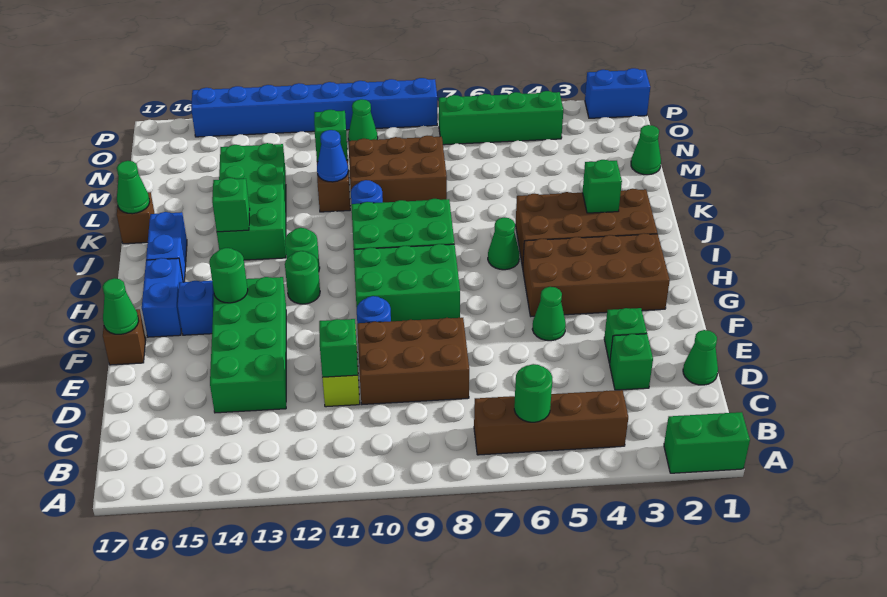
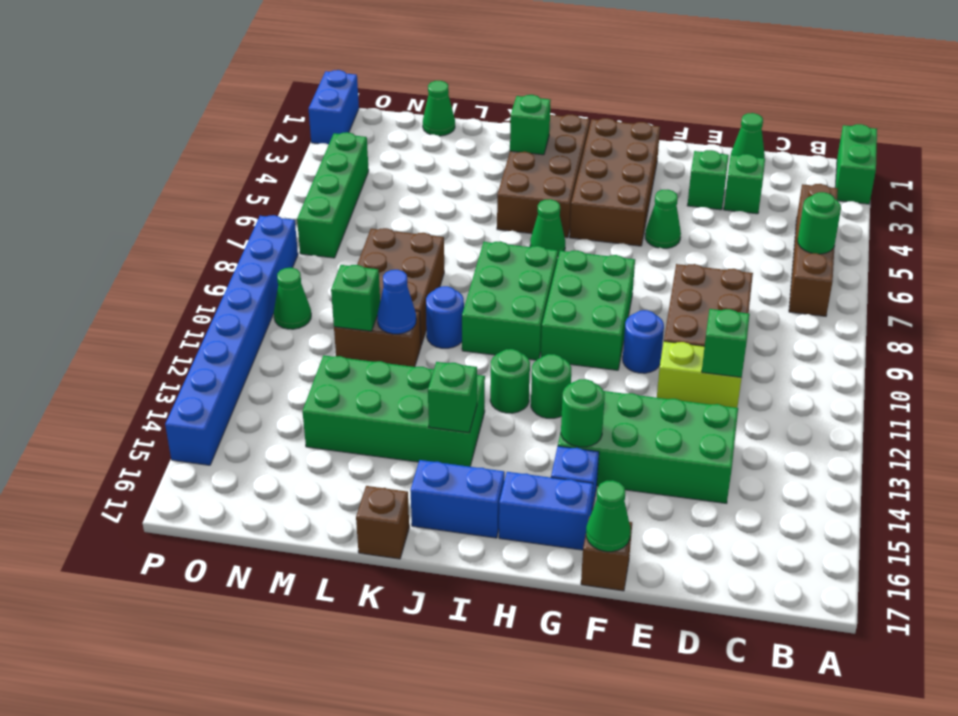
green cone K17 level 2 -> none

